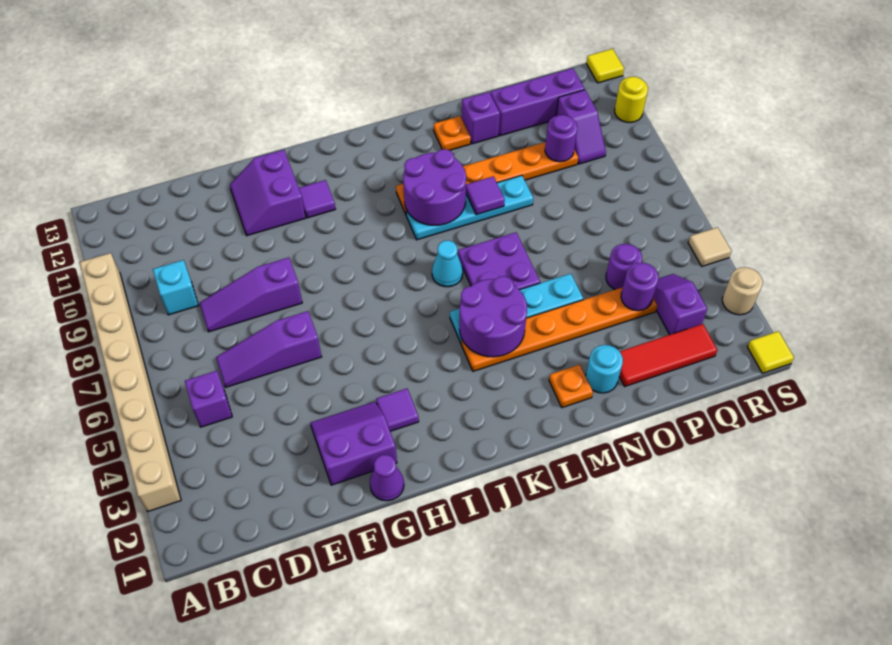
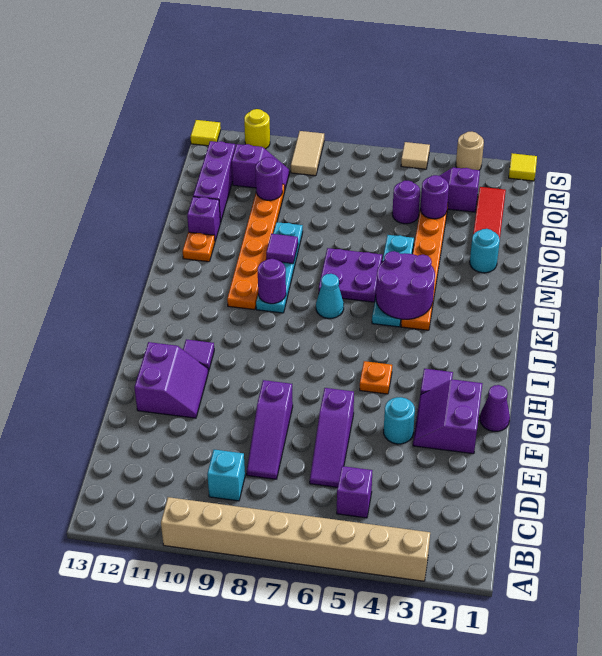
none -> cyan round brick F4 level 1
purple slope F11:G12 level 1 top G -> purple slope F11:G12 level 1 top 12
purple round brick K9:L10 level 2 -> purple round brick K9 level 2
orange plate M2 level 1 -> orange plate H5 level 1
none -> tan tile R9:S9 level 1

